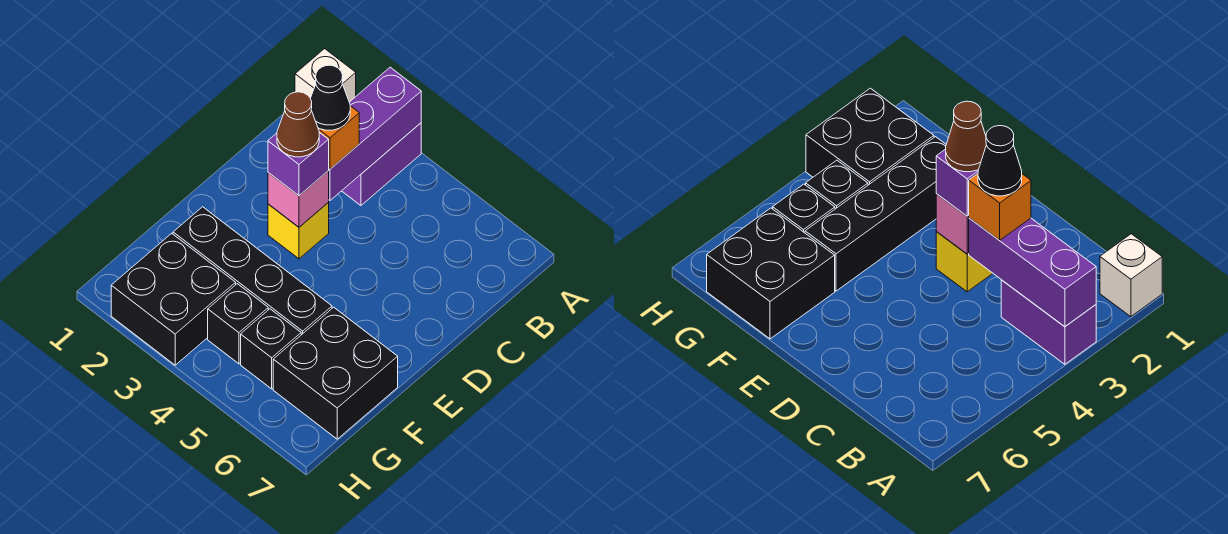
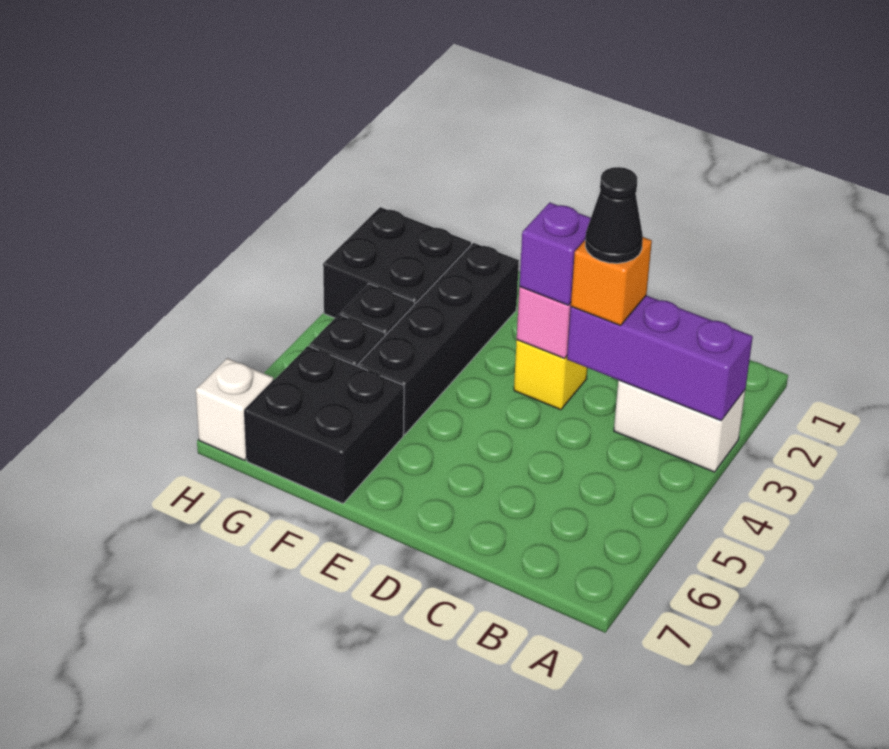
white brick A1 level 1 -> white brick H7 level 1
purple brick A3:B3 level 1 -> white brick A3:B3 level 1
brown cone D3 level 4 -> none

